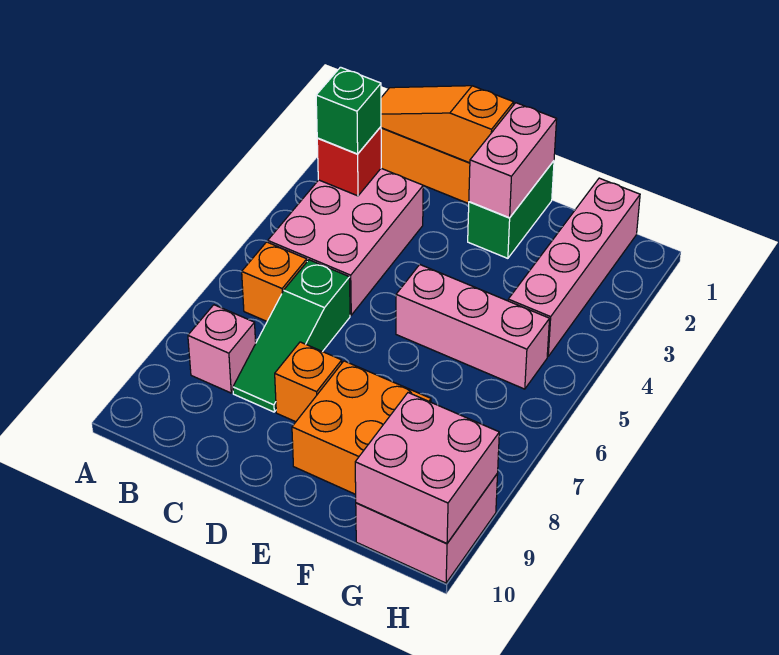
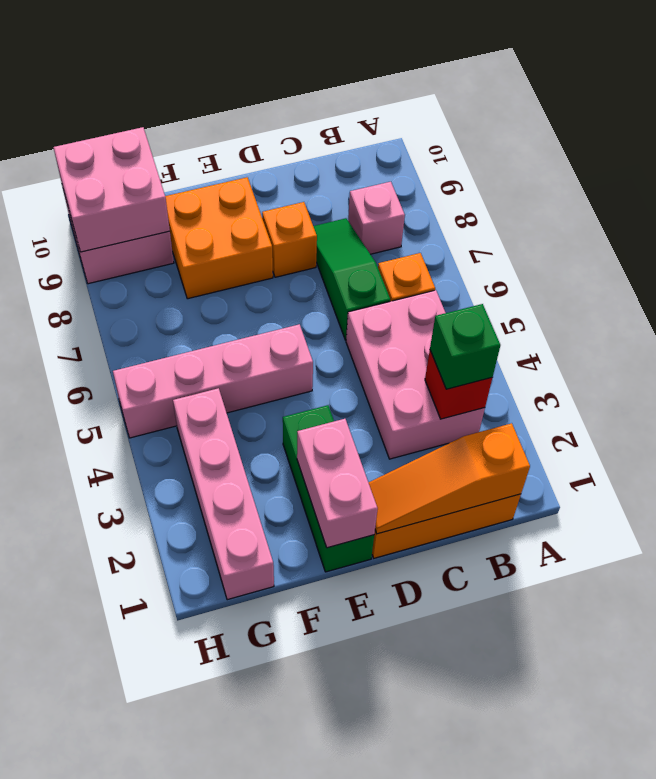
orange slope B1:D1 level 2 top D -> orange slope B1:D1 level 2 top B
green brick E1:E2 level 1 -> green brick E1:E3 level 1
pink brick E5:G5 level 1 -> pink brick E5:H5 level 1

